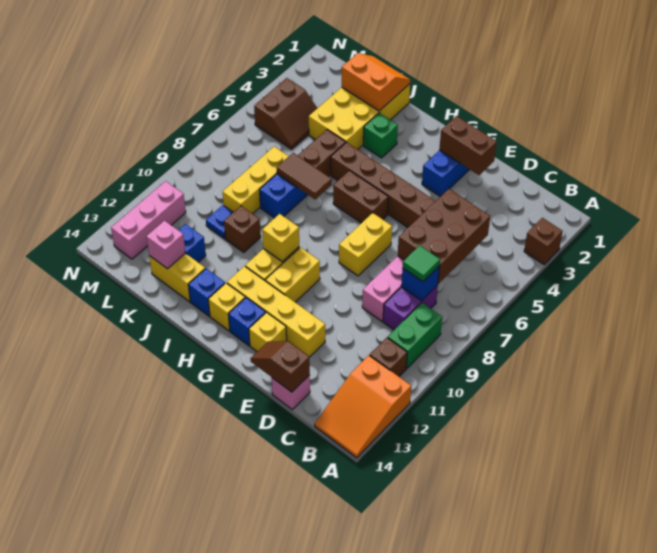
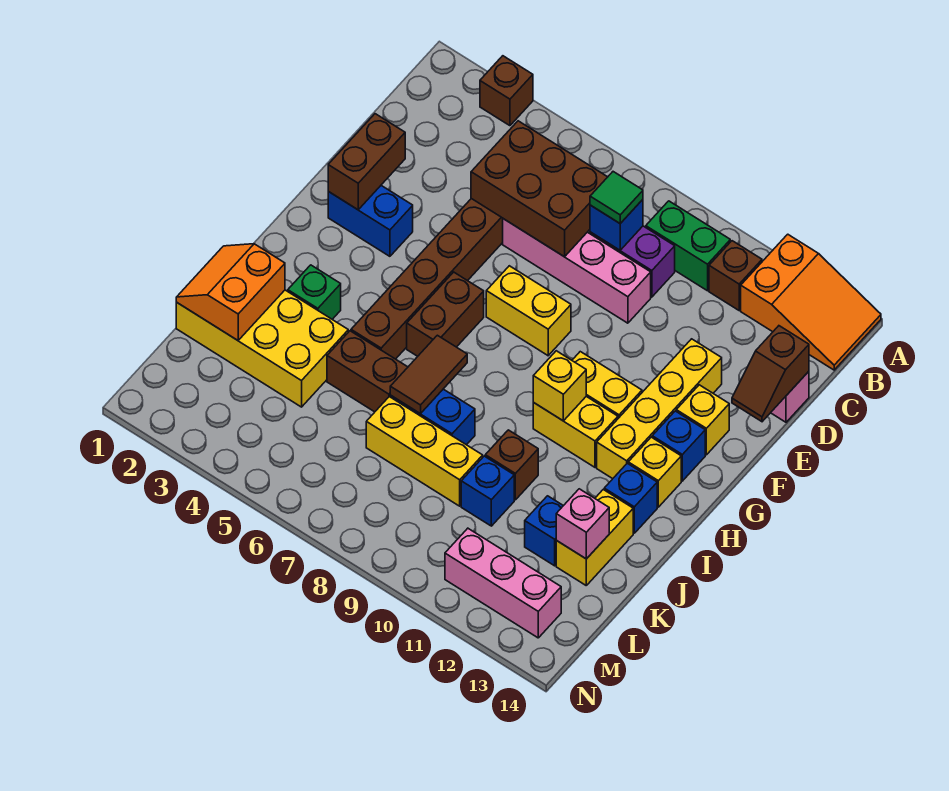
blue plate K10 level 1 -> blue brick K10 level 1
brown slope L4:M5 level 1 top M -> none

